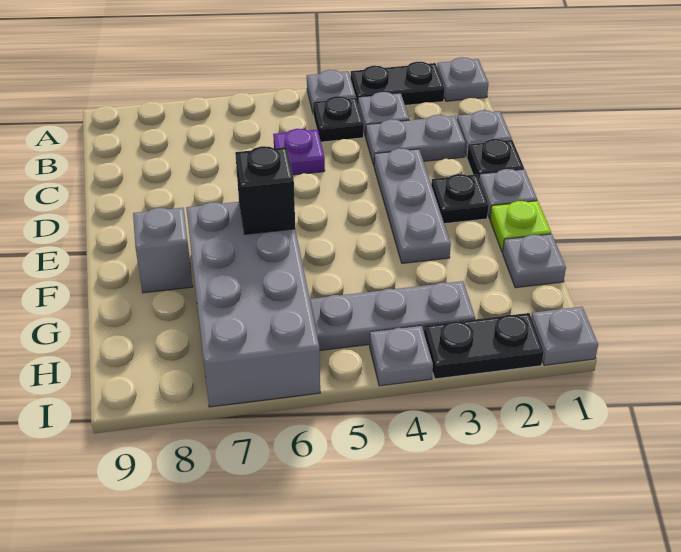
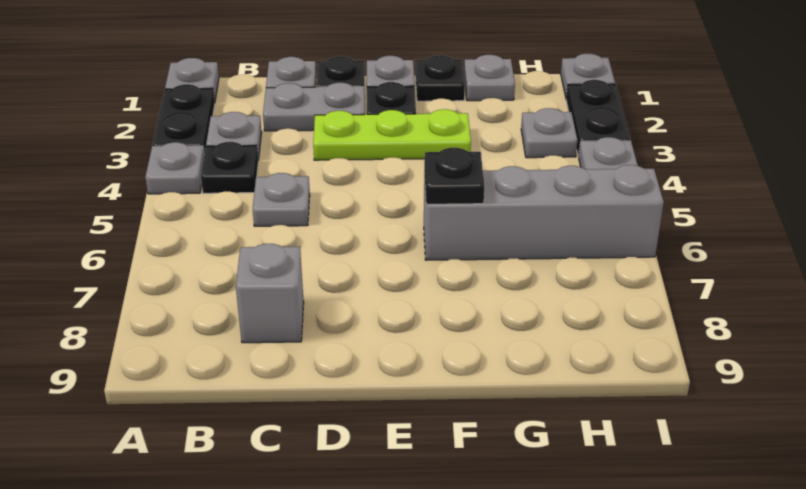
grey plate C2:C3 level 1 -> grey plate C2:D2 level 1
purple plate C5 level 1 -> grey plate C5 level 1
grey plate D3:F3 level 1 -> lime plate D3:F3 level 1
lime plate F1 level 1 -> black plate F1 level 1
grey brick F6:I7 level 1 -> grey brick F6:I6 level 1
black brick F6 level 2 -> black plate F6 level 2
grey brick F8 level 1 -> grey brick C8 level 1
grey plate H3:H5 level 1 -> grey plate H3 level 1

